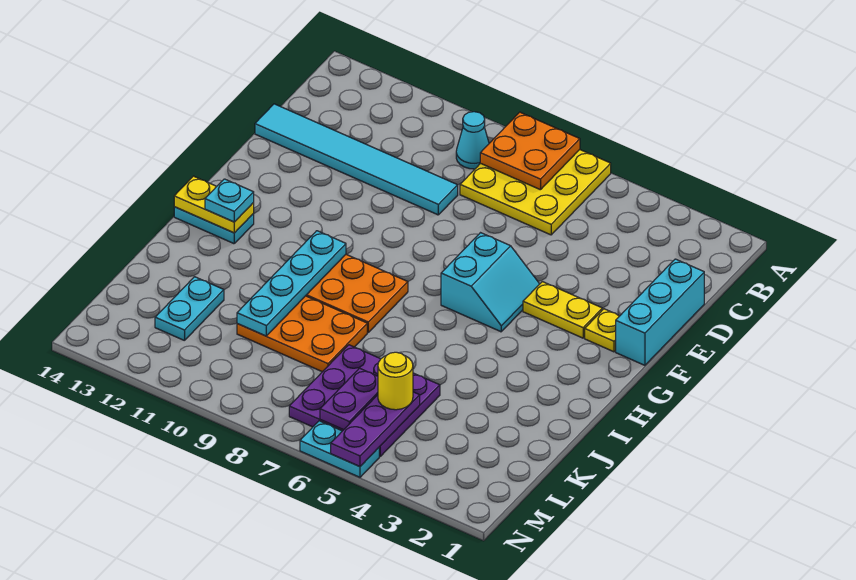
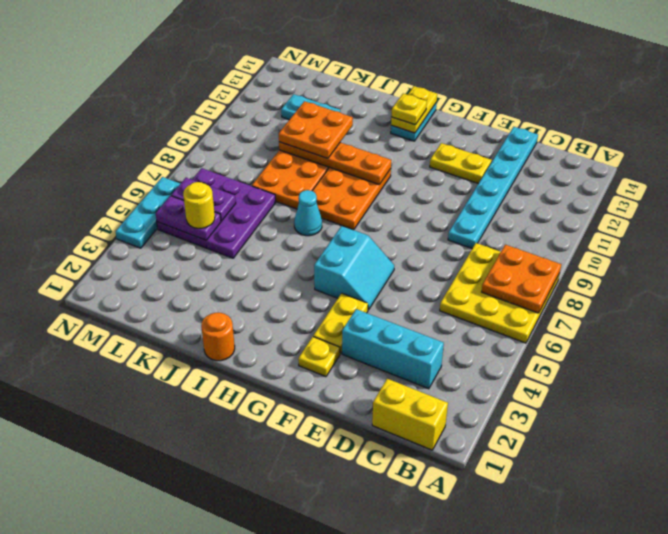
none -> yellow brick B1:C1 level 1
cyan cone B9 level 1 -> cyan cone I7 level 1
cyan brick D1:F1 level 1 -> cyan brick C3:E3 level 1
cyan tile D9:D14 level 1 -> cyan plate D9:D14 level 1
none -> yellow plate E12:F12 level 1
cyan slope F5:G6 level 1 top 6 -> cyan slope F5:G6 level 1 top G
cyan plate H10:K10 level 2 -> orange plate H10:K10 level 2
cyan plate H13 level 3 -> yellow plate H13 level 3
none -> orange round brick I1 level 1
none -> orange plate J10:K11 level 3
purple plate L5:N5 level 2 -> purple plate L5:M5 level 2
cyan plate N5:N6 level 1 -> cyan plate N4:N6 level 1

